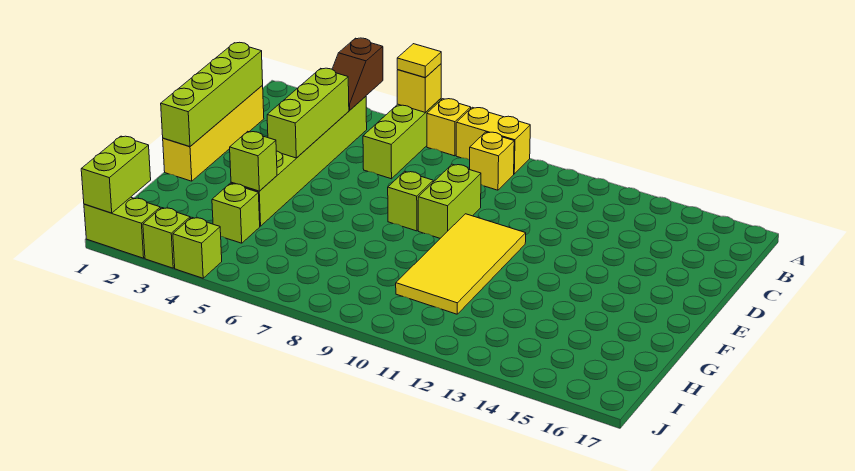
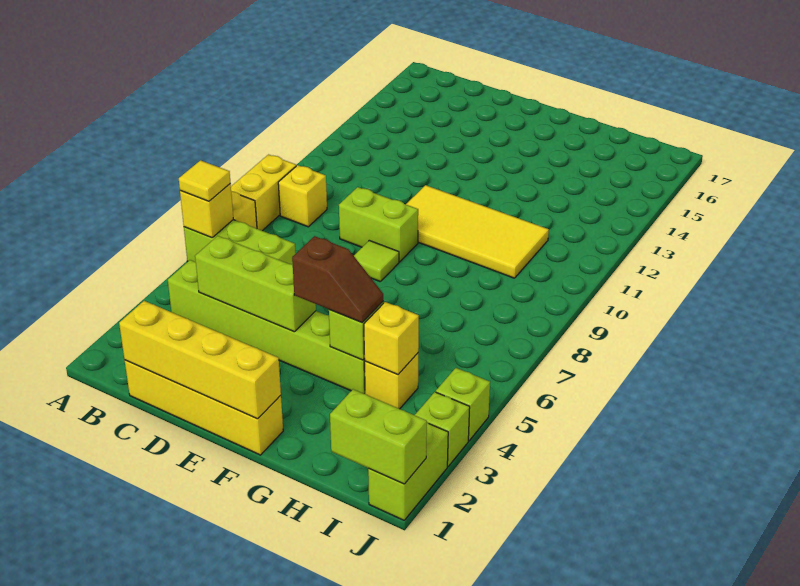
brown slope A4:B4 level 2 top A -> brown slope F4:G4 level 3 top F
lime brick C1:F1 level 2 -> yellow brick C1:F1 level 2
lime brick E8 level 1 -> lime tile E8 level 1
lime brick H4 level 1 -> yellow brick H4 level 1
none -> yellow brick H4 level 2

